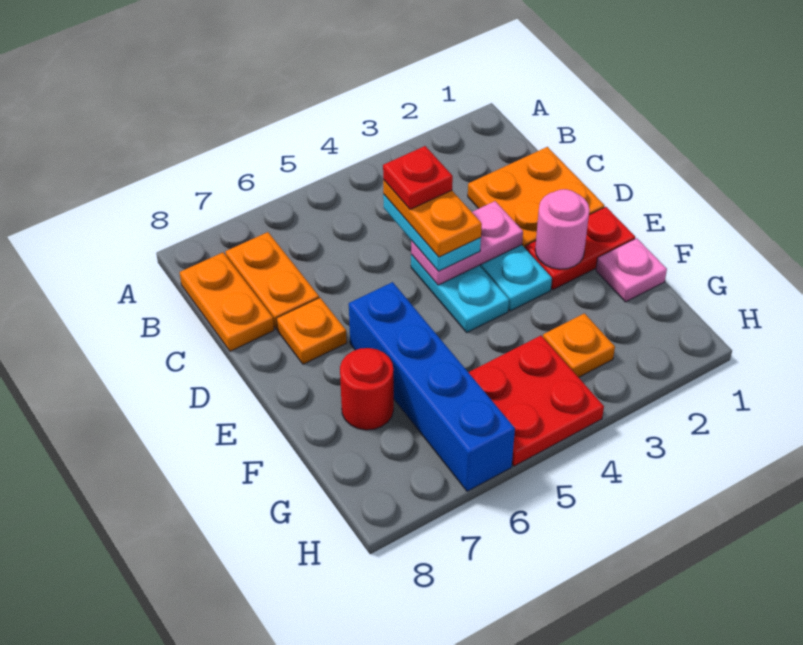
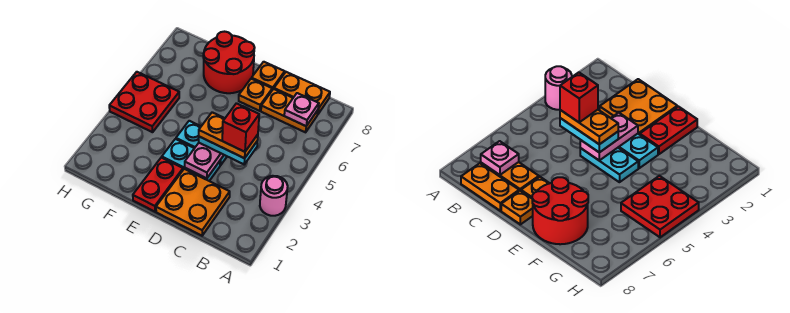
red plate C4 level 5 -> red brick C4 level 5
pink round brick E2 level 2 -> pink round brick A3 level 1
blue brick E6:H6 level 1 -> none
pink plate F1 level 1 -> pink plate B7 level 2
red round brick F7 level 1 -> red round brick E7:F8 level 1
orange plate G3 level 1 -> orange plate D8 level 1

